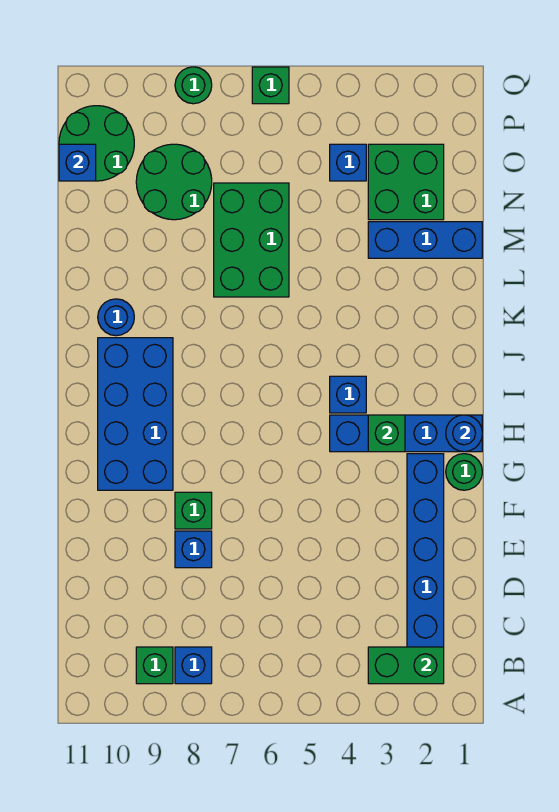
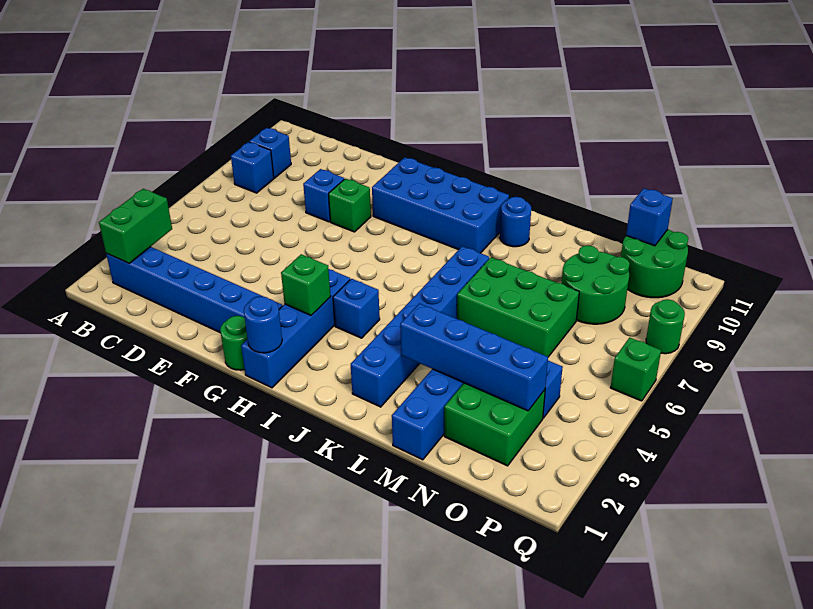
green brick B9 level 1 -> blue brick B9 level 1
none -> blue brick K2:K7 level 1
none -> blue brick L3:O3 level 2

